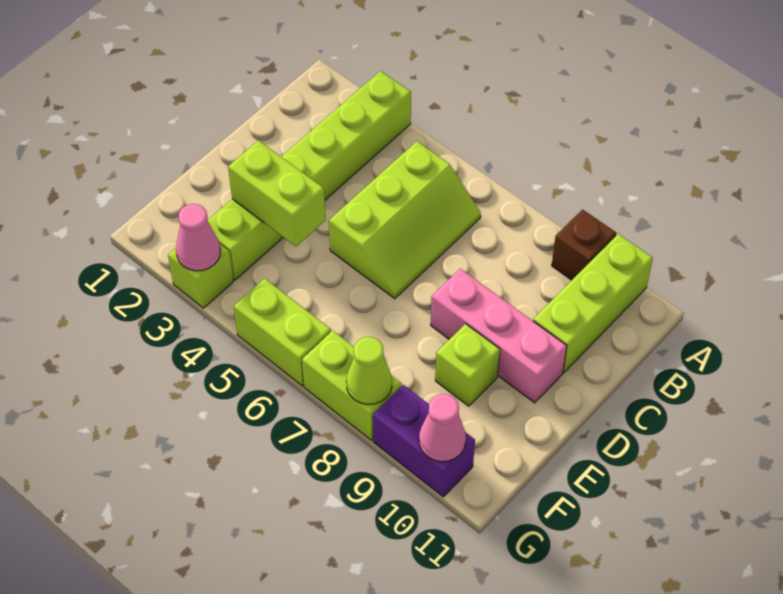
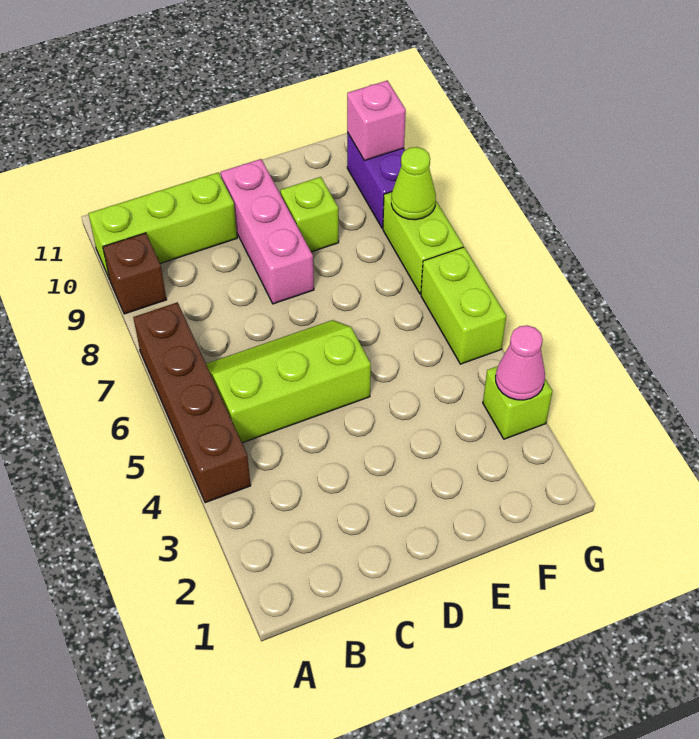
lime brick A3:F3 level 1 -> none
none -> brown brick A4:A7 level 1
lime brick E3:E4 level 2 -> none
pink cone G10 level 2 -> pink brick G10 level 2

